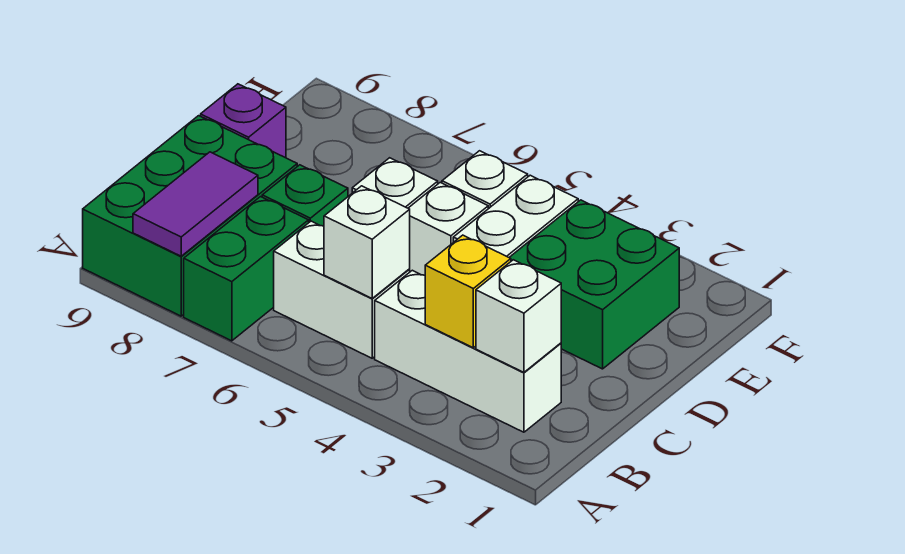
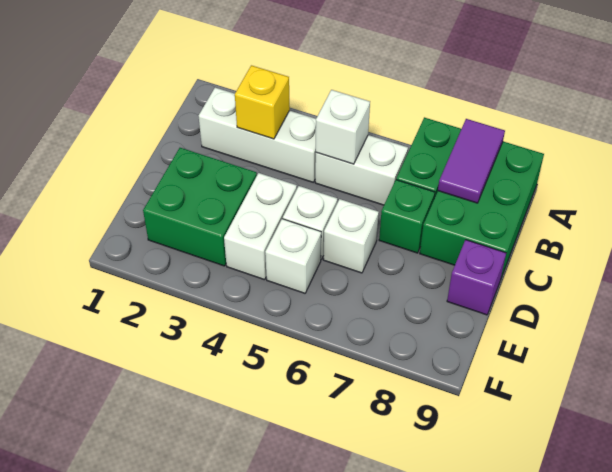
white brick B2 level 2 -> none

